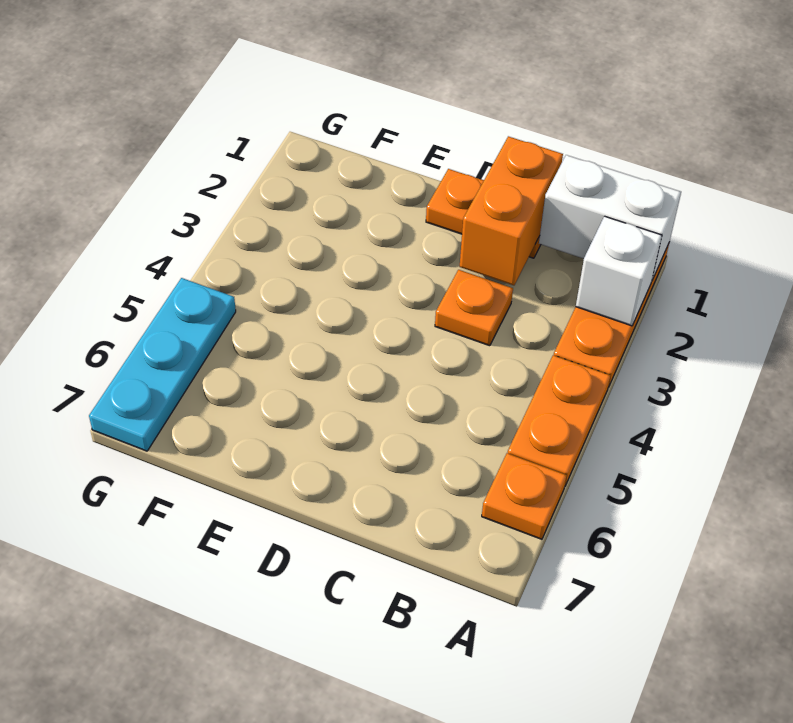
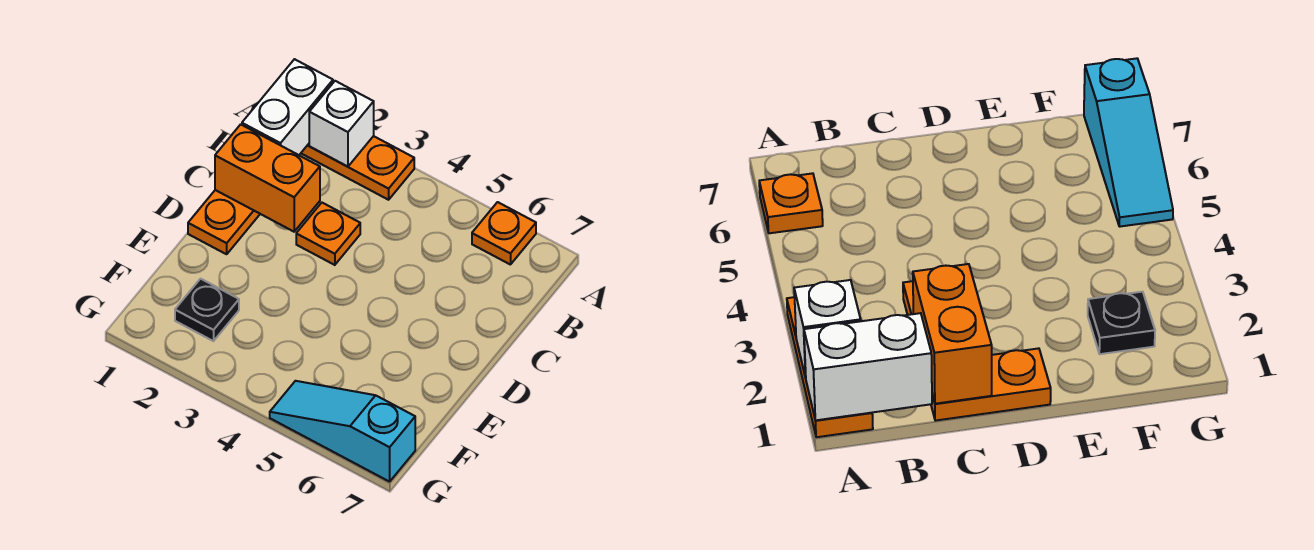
orange plate A4:A5 level 1 -> none
none -> black plate F2 level 1
cyan plate G5:G7 level 1 -> cyan slope G5:G7 level 1 top 7

